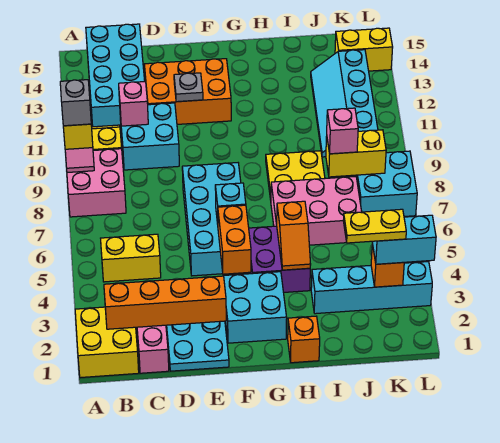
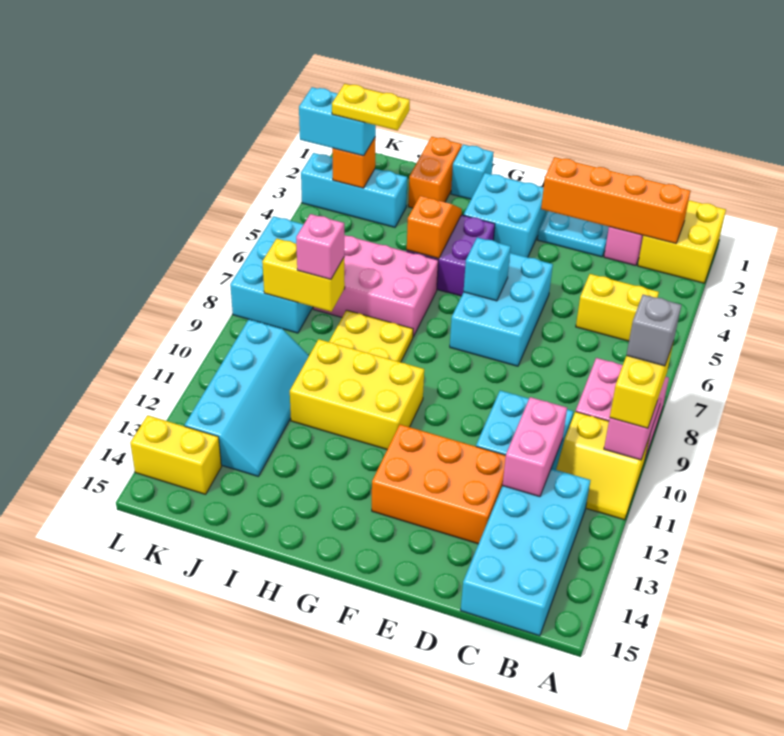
pink brick C11 level 2 -> pink brick C11:C12 level 2
cyan brick E5:F8 level 1 -> cyan brick E5:F7 level 1
grey plate E12 level 2 -> none
orange brick F4:F5 level 2 -> orange brick I1:I2 level 1
none -> yellow brick G10:I11 level 1
orange brick H1 level 1 -> cyan brick H1 level 1
cyan brick I3:L3 level 1 -> cyan brick J3:L3 level 1
cyan brick K7:L8 level 1 -> cyan brick K6:L8 level 1

